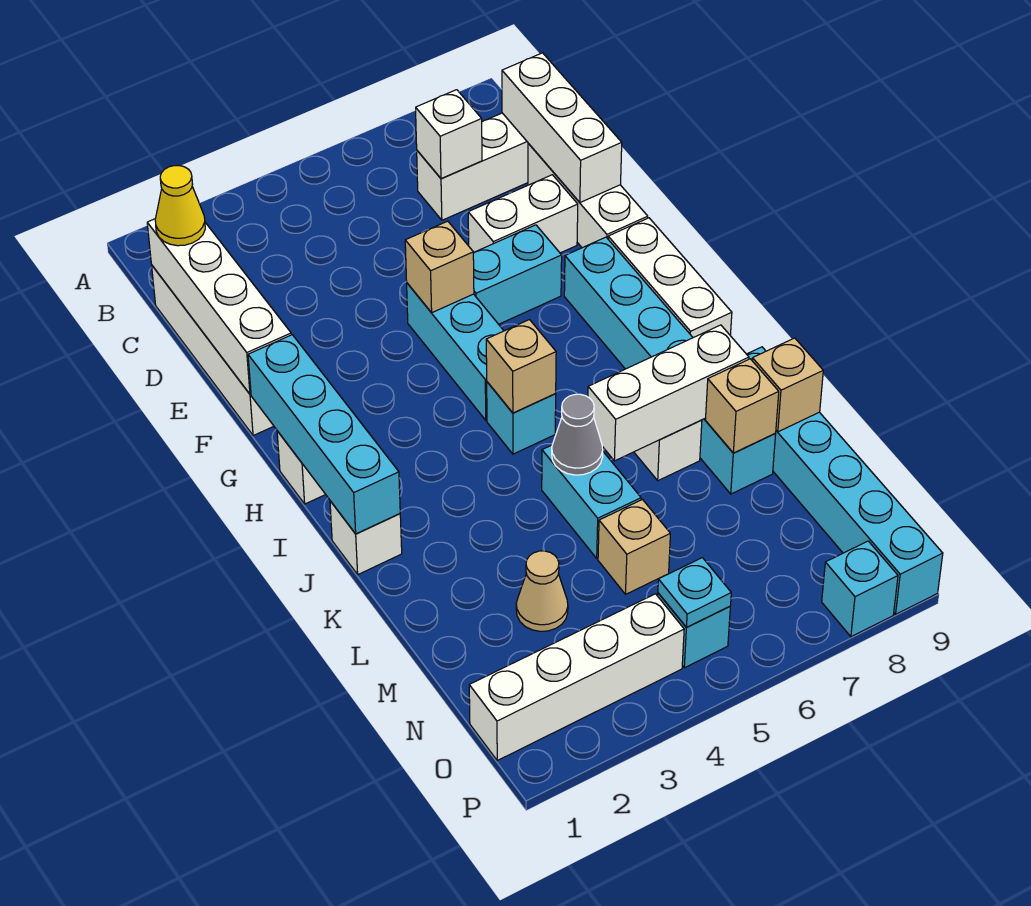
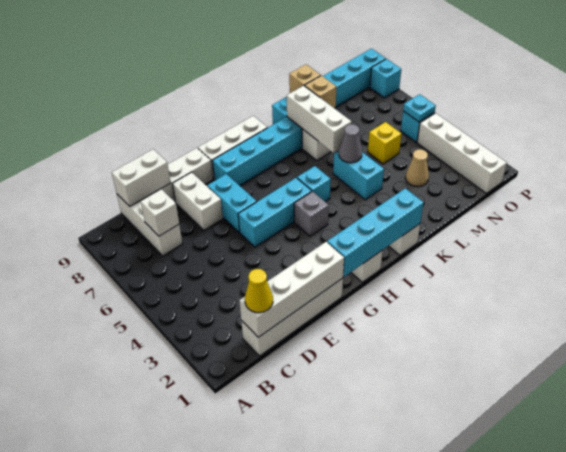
white brick C9:E9 level 2 -> white brick C9:D9 level 2
tan brick F5 level 2 -> none
none -> grey brick H4 level 1
tan brick I5 level 2 -> none
cyan brick K5:L5 level 1 -> cyan brick K4:K5 level 1
tan brick M5 level 1 -> yellow brick M5 level 1

